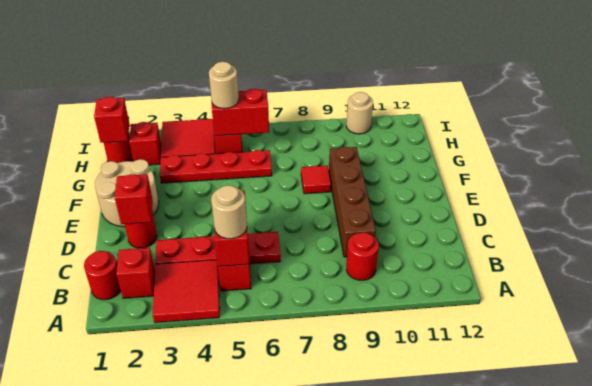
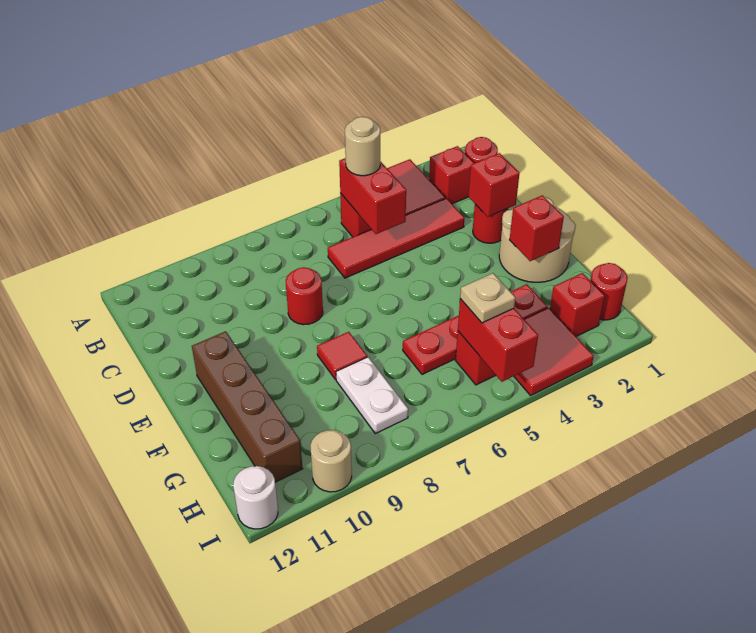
red round brick B9 level 1 -> red round brick D8 level 1
red plate C3:C6 level 1 -> red tile C3:C6 level 1
brown brick C9:F9 level 1 -> brown brick E11:H11 level 1
none -> white plate G8:H8 level 1
red brick H1 level 2 -> red brick F2 level 2
red brick H5:H6 level 2 -> red brick H5:I5 level 2
tan round brick H5 level 3 -> tan plate H5 level 3
none -> white round brick I12 level 1

